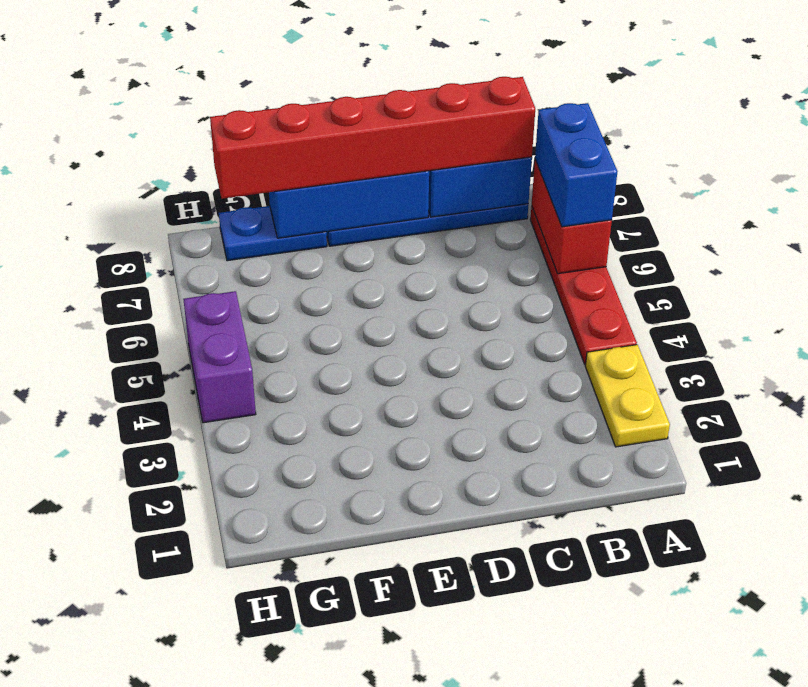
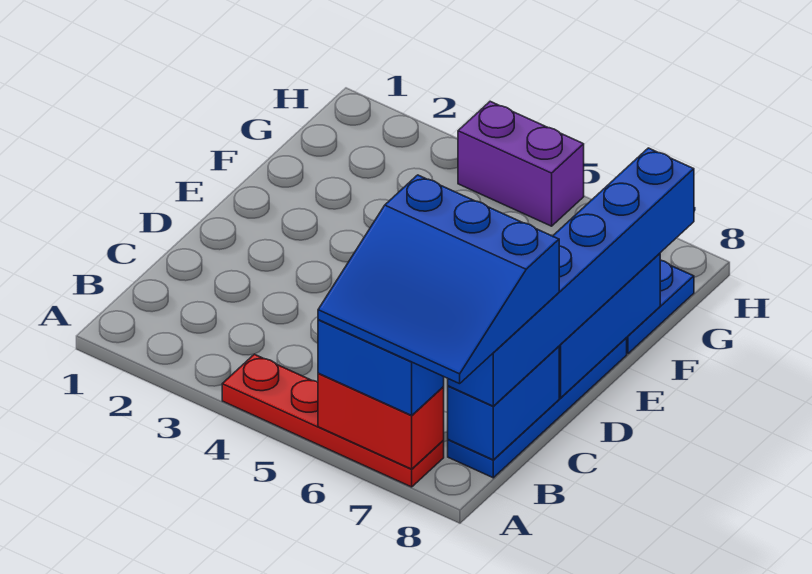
yellow plate A2:A3 level 1 -> none
none -> blue slope A6:C8 level 4 top C
red brick B8:G8 level 3 -> blue brick B8:G8 level 3

